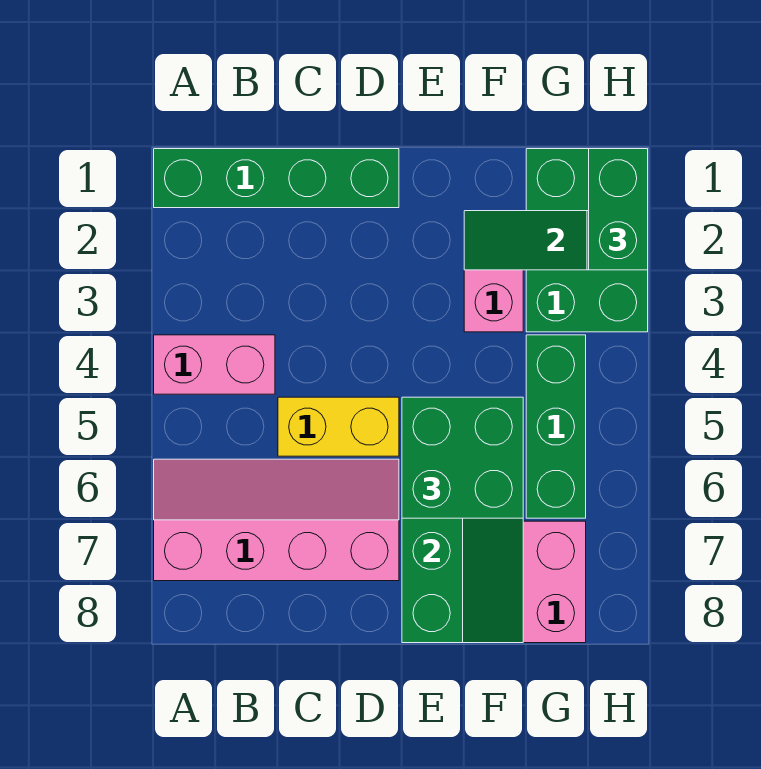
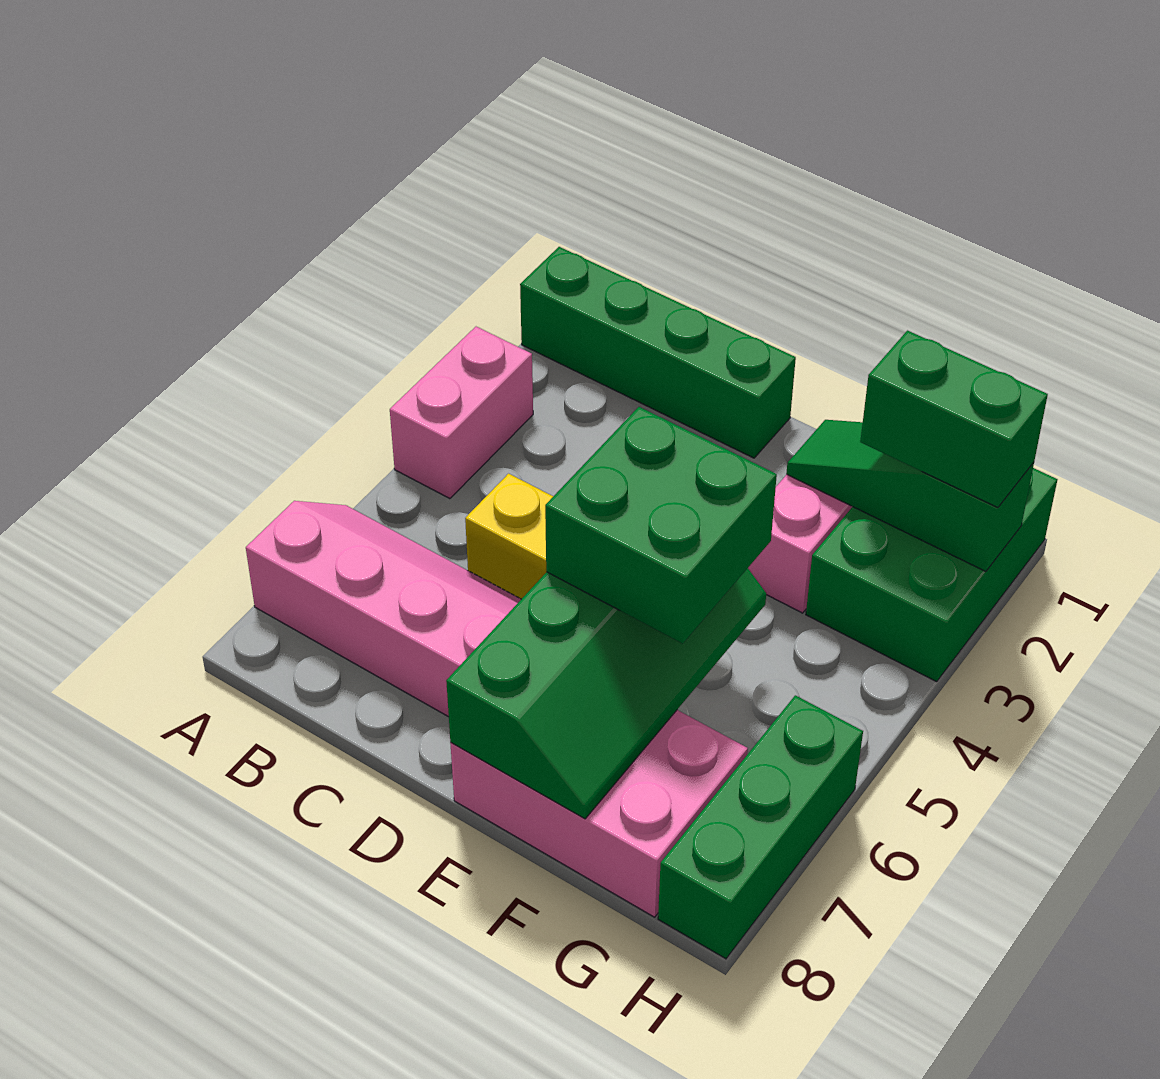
pink brick A4:B4 level 1 -> pink brick A3:A4 level 1
green brick G4:G6 level 1 -> green brick H6:H8 level 1
green brick H1:H2 level 3 -> green brick G2:H2 level 3

